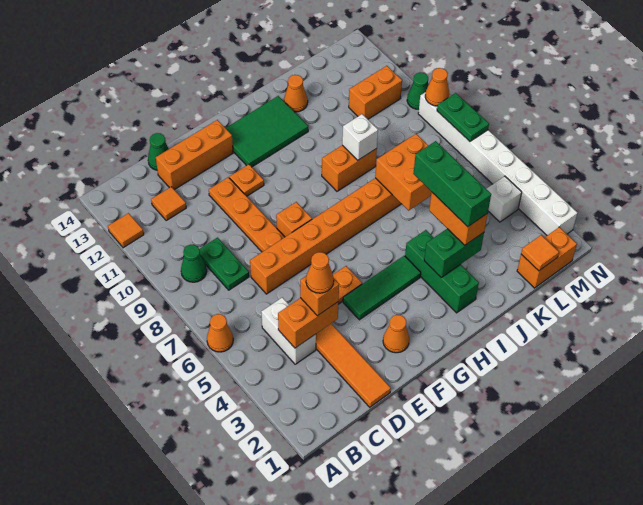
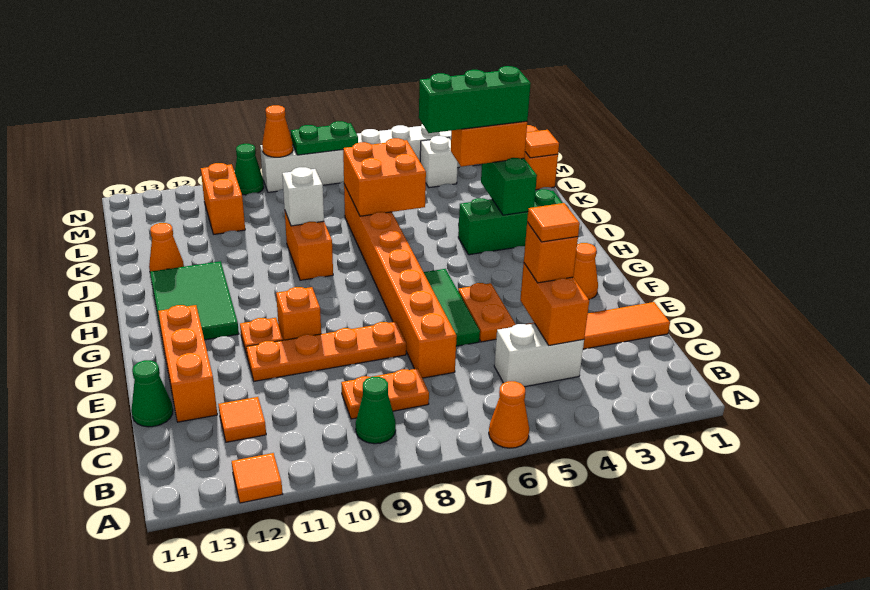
green plate C8:C9 level 1 -> orange plate C8:C9 level 1
orange cone D4 level 4 -> orange tile D4 level 4
green tile F4:H4 level 1 -> green tile E6:G6 level 1
orange brick F8 level 1 -> orange brick F10 level 1

